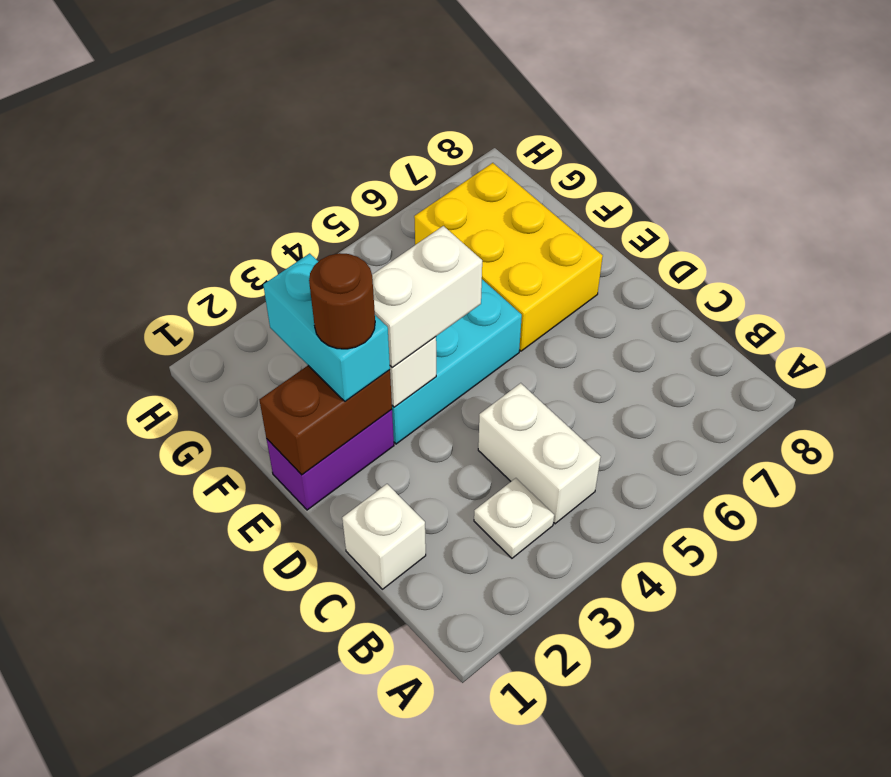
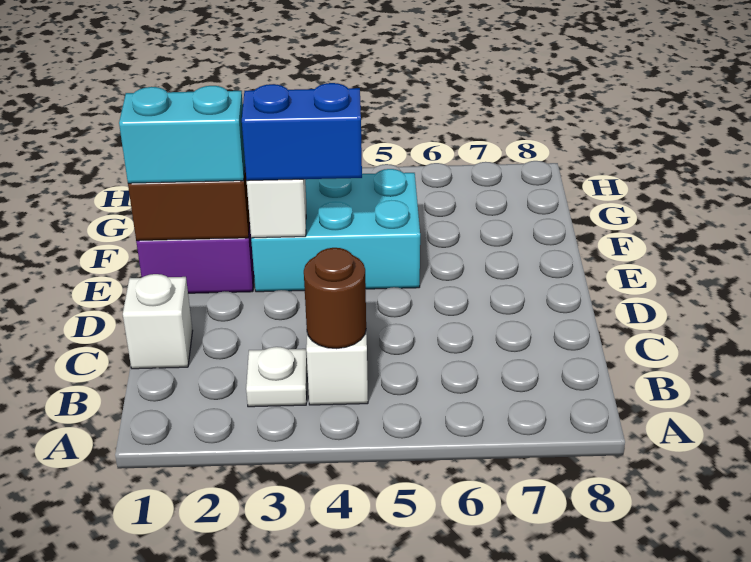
cyan brick E2:F2 level 3 -> cyan brick E1:E2 level 3
brown round brick E2 level 4 -> brown round brick B4 level 2
white brick E3:E4 level 3 -> blue brick E3:E4 level 3
yellow brick E6:G7 level 1 -> none

